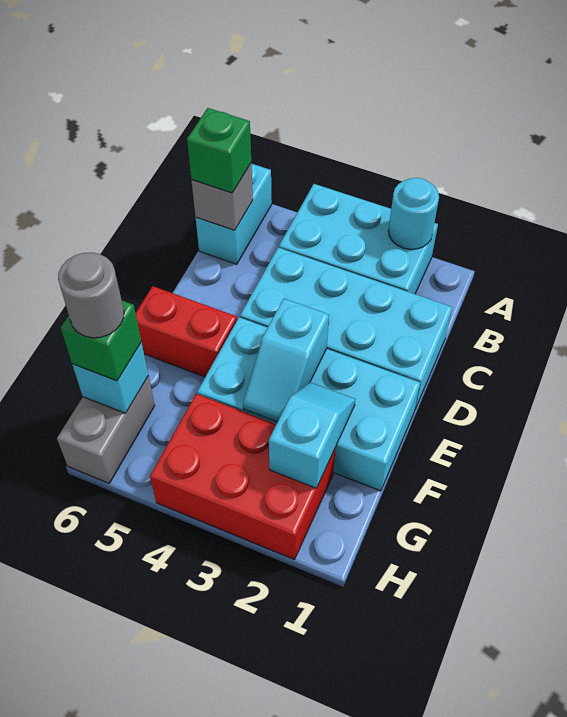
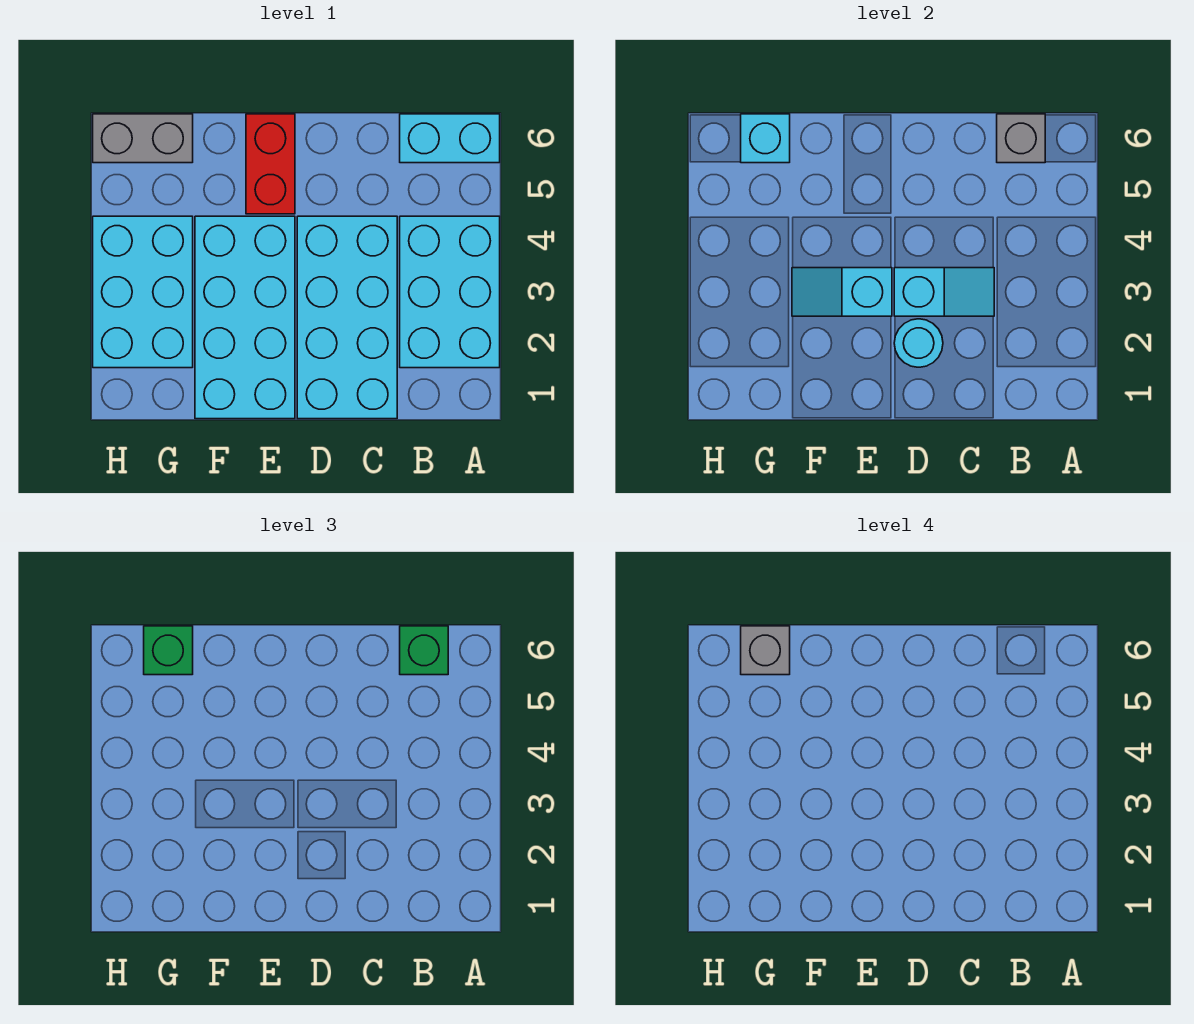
cyan round brick A2 level 2 -> cyan round brick D2 level 2
cyan slope F2:G2 level 2 top G -> cyan slope C3:D3 level 2 top D
red brick G2:H4 level 1 -> cyan brick G2:H4 level 1
grey round brick G6 level 4 -> grey brick G6 level 4

